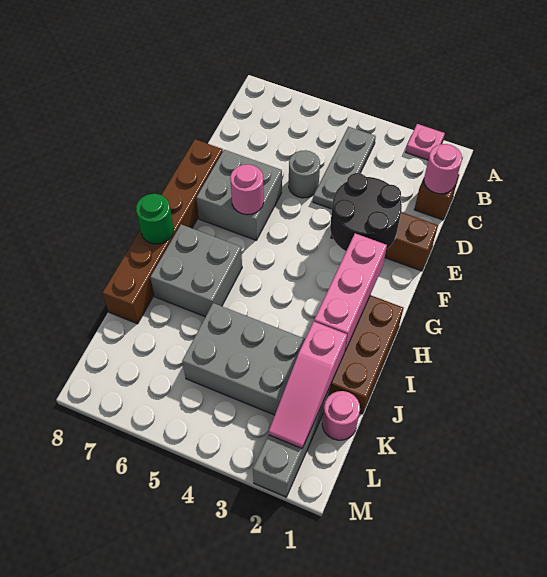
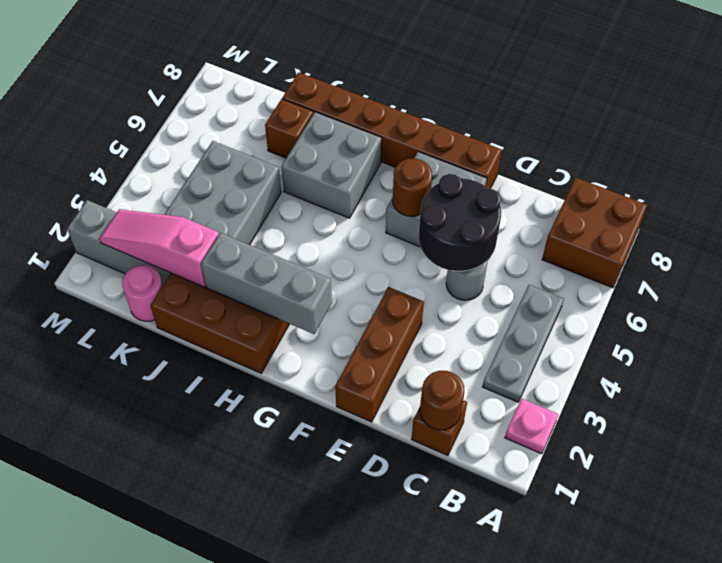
none -> brown brick A7:B8 level 1
grey plate B4:D4 level 1 -> grey plate B3:B5 level 1
pink round brick C1 level 2 -> brown round brick C1 level 2
black round brick E2:F3 level 2 -> black round brick D5:E6 level 2
pink round brick F6 level 2 -> brown round brick F6 level 2
pink brick G2:I2 level 2 -> grey brick G2:I2 level 2
green round brick H8 level 2 -> none
none -> brown brick J7 level 1

